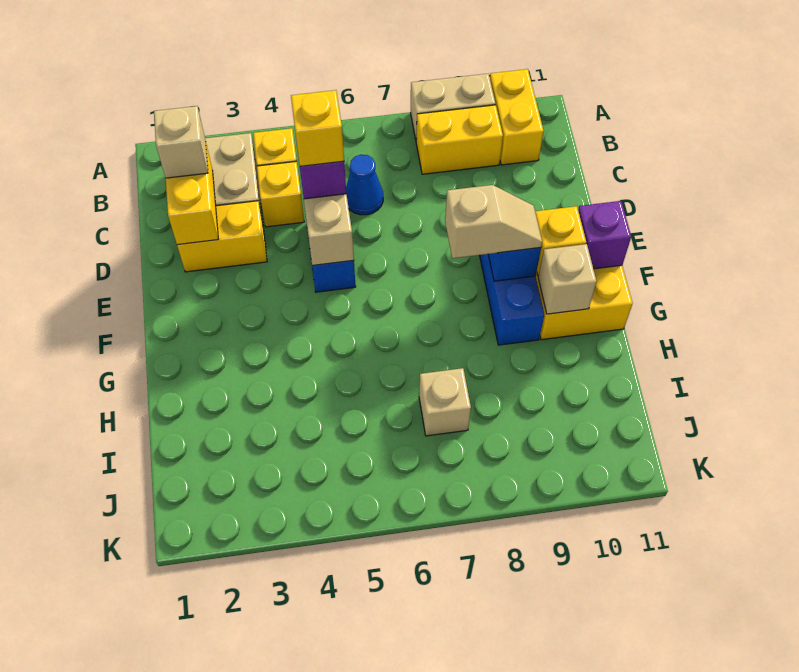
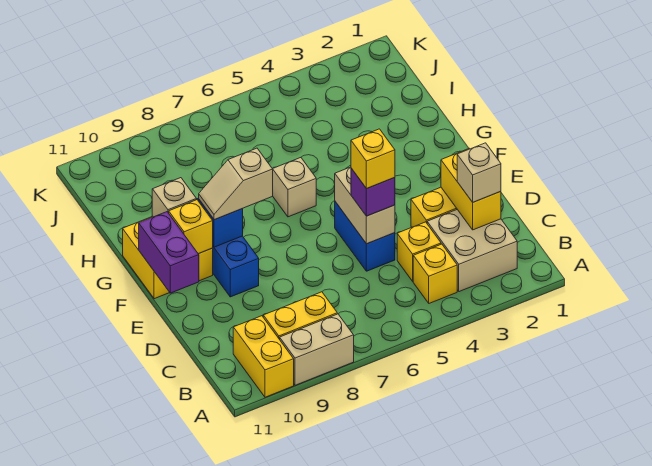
blue cone C6 level 1 -> none
purple brick F11 level 2 -> purple brick E11:F11 level 2
tan brick I7 level 1 -> tan brick G6 level 1

